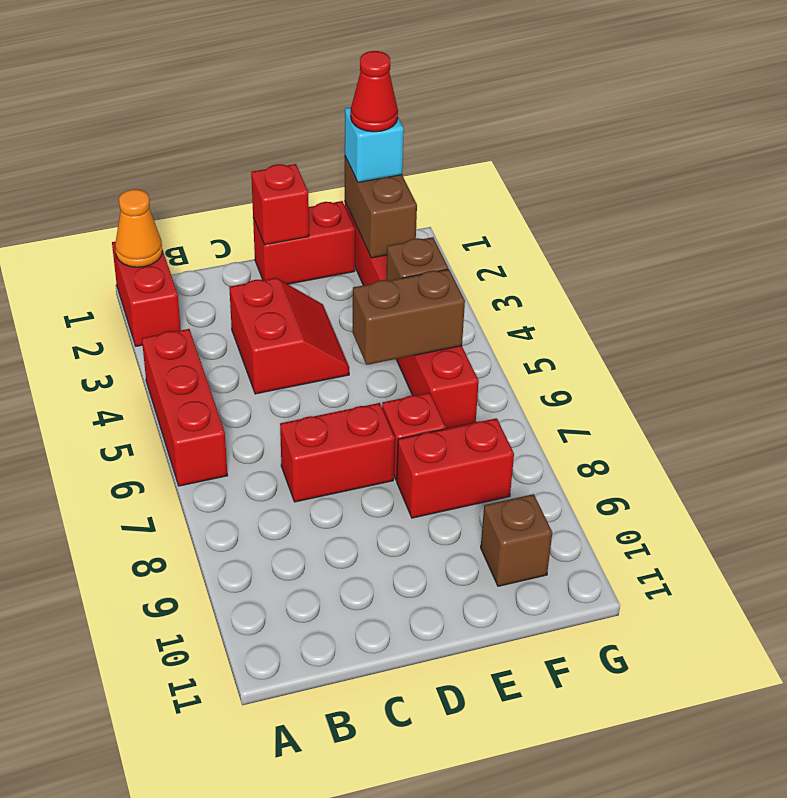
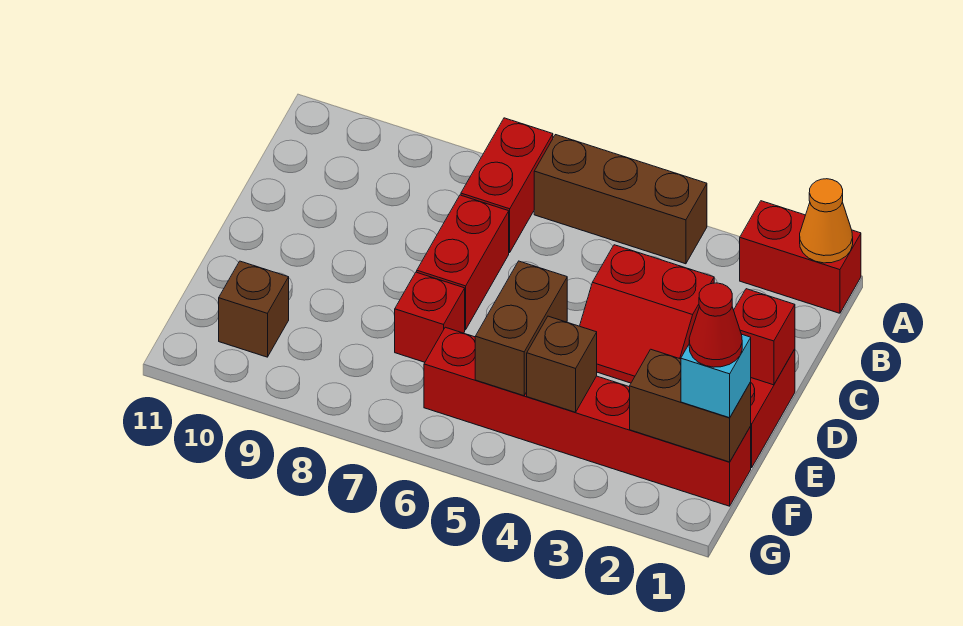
red brick A4:A6 level 1 -> brown brick A4:A6 level 1
red brick E8:F8 level 1 -> red brick A7:B7 level 1

